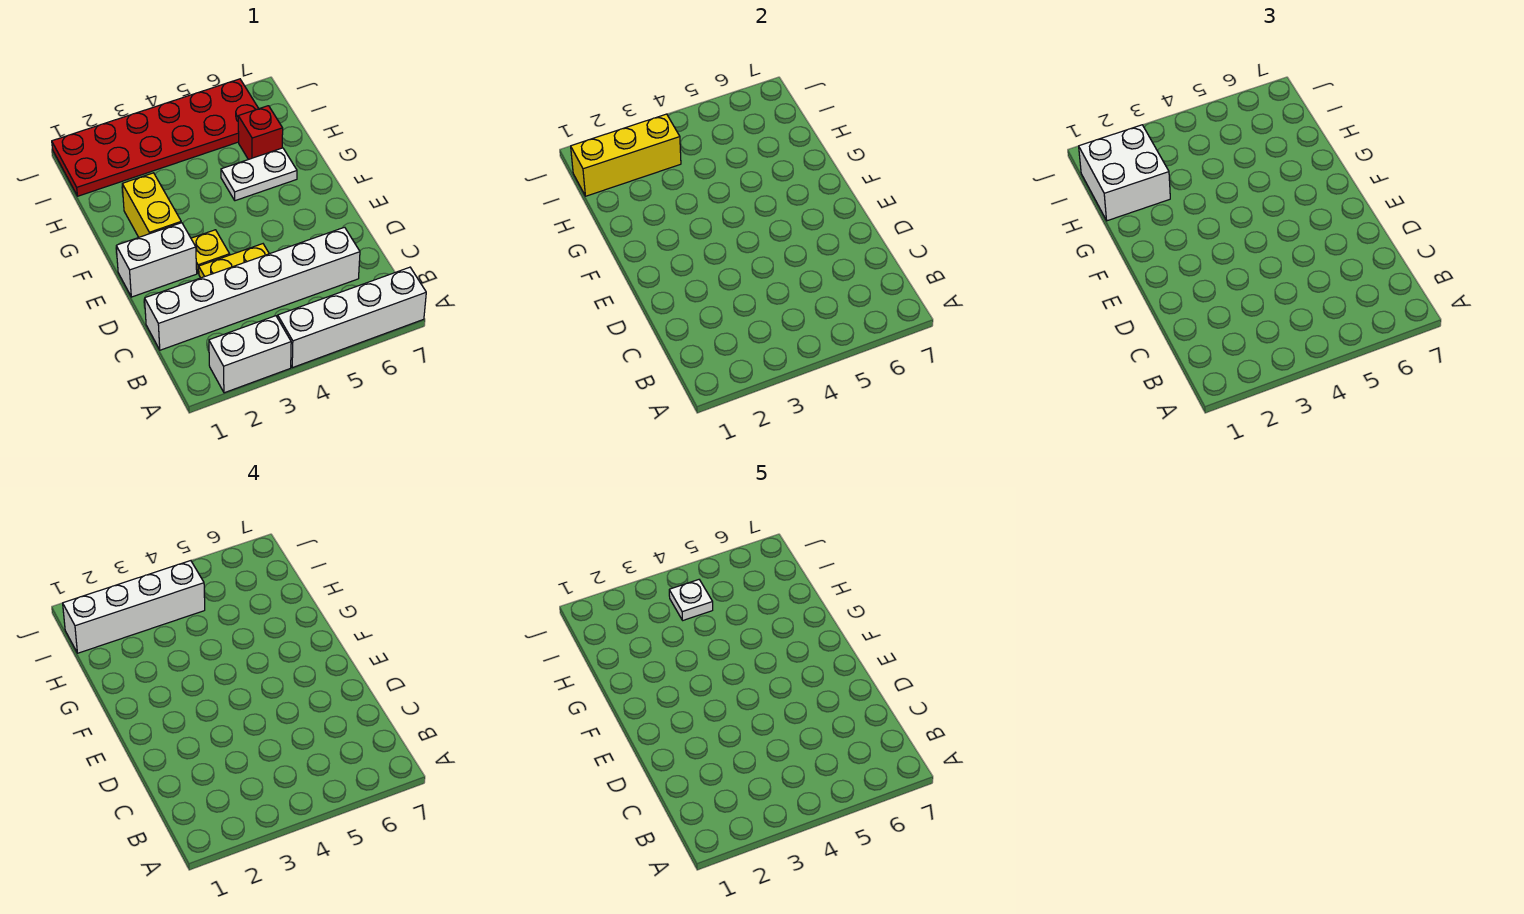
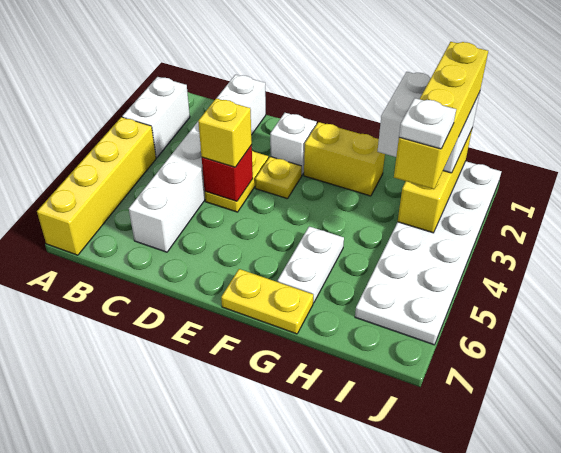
white brick A4:A7 level 1 -> yellow brick A4:A7 level 1
none -> yellow brick D4 level 3
white brick E1:E2 level 1 -> white brick E2 level 1
none -> yellow plate F7:G7 level 1
red brick H6 level 1 -> red brick D4 level 2
red plate I1:J6 level 1 -> white plate I1:J6 level 1
white brick I1:I4 level 4 -> yellow brick I1:I4 level 4

